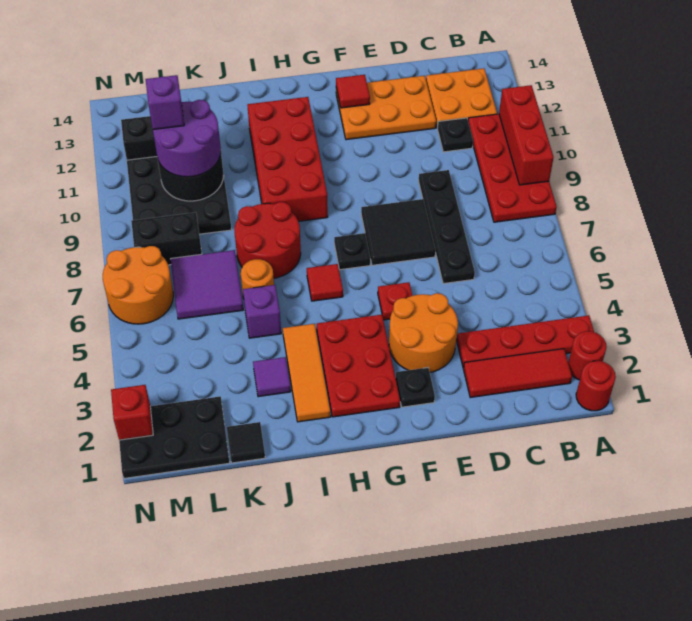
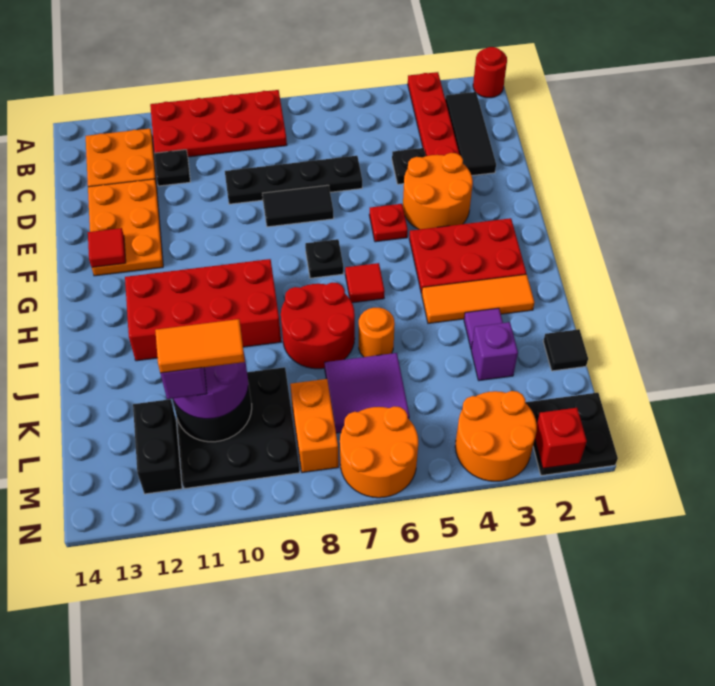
red round brick A2 level 1 -> none
red brick A9:A11 level 2 -> none
red tile B2:D2 level 1 -> black tile B2:D2 level 1
black tile E7:F8 level 1 -> black tile E7:E8 level 1
black plate F2 level 1 -> black plate D4 level 1
purple brick J5 level 1 -> purple brick K3 level 1
black plate L1:N2 level 1 -> black plate M1:N2 level 1
black brick L8:M8 level 1 -> orange brick L8:M8 level 1
none -> orange tile L10:L11 level 5
none -> orange round brick M3:N4 level 1

